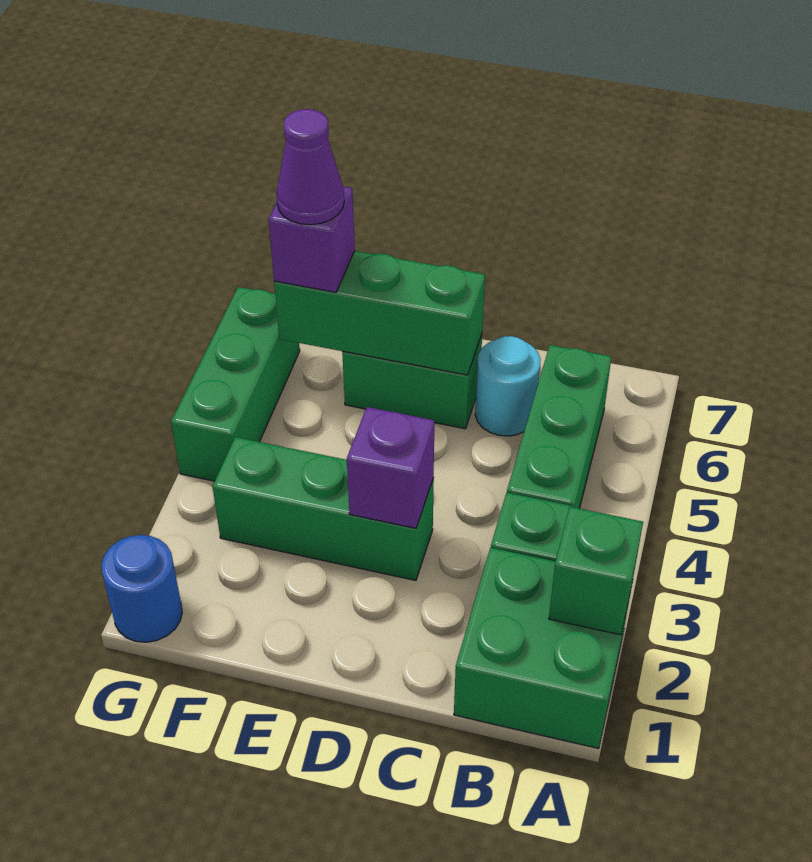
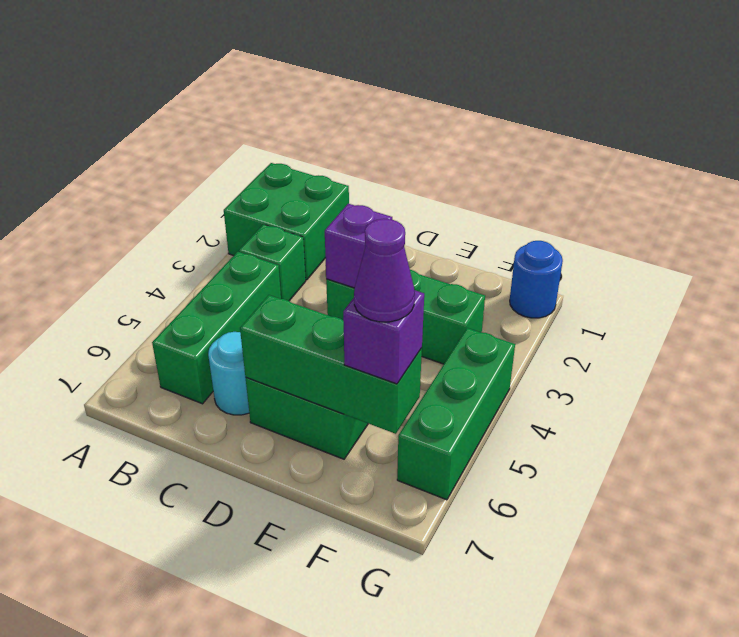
green brick A2 level 2 -> none

